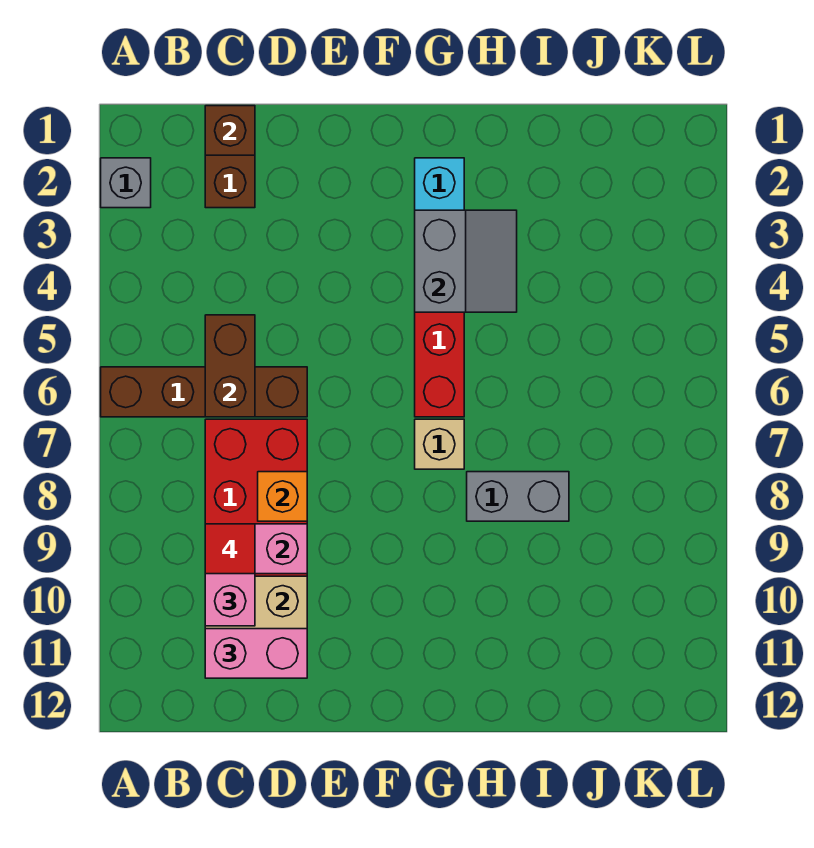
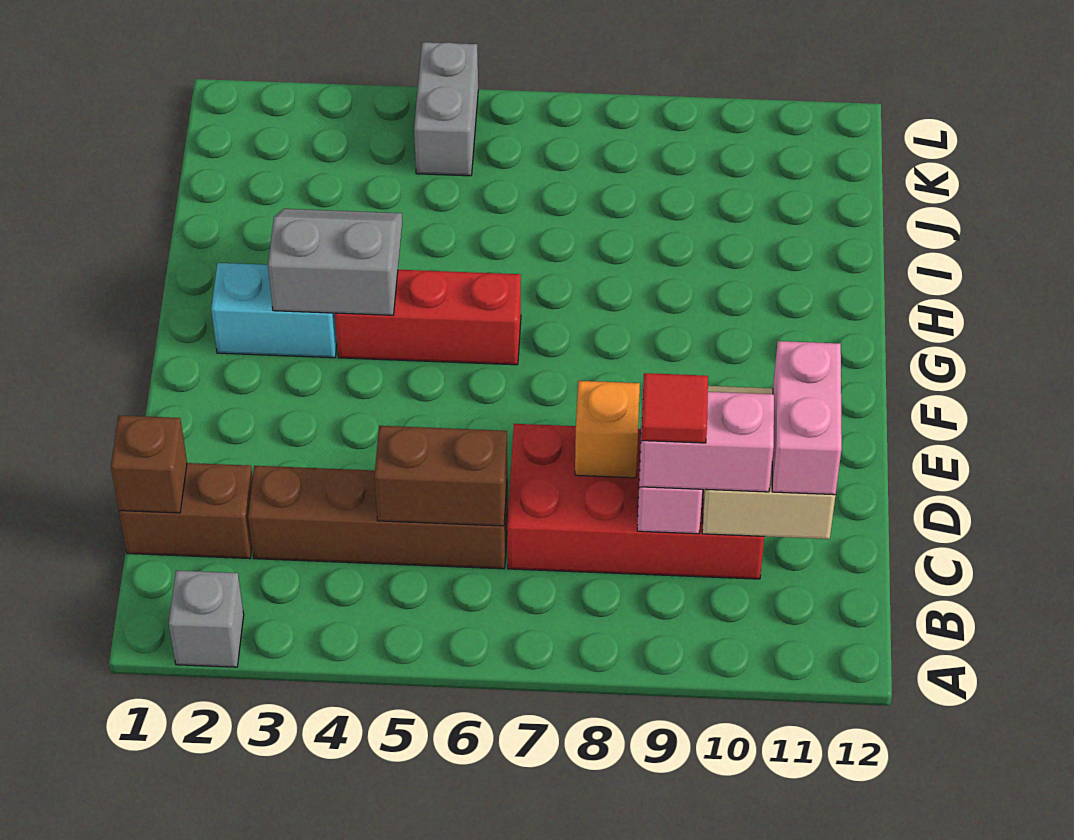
brown brick A6:D6 level 1 -> brown brick C3:C6 level 1
tan brick G7 level 1 -> none
grey brick H8:I8 level 1 -> grey brick K5:L5 level 1

